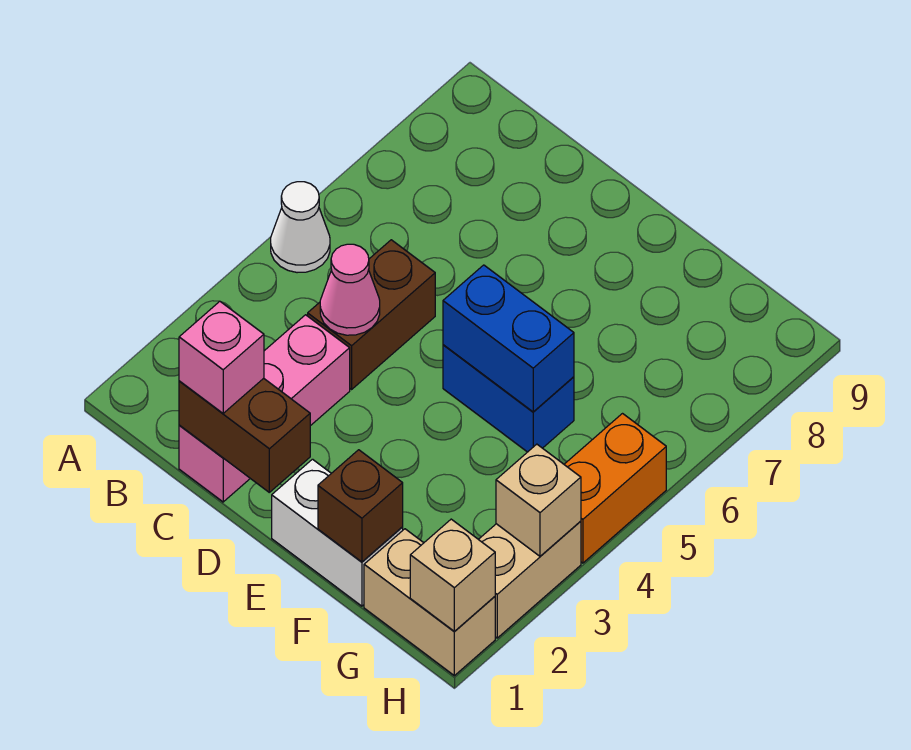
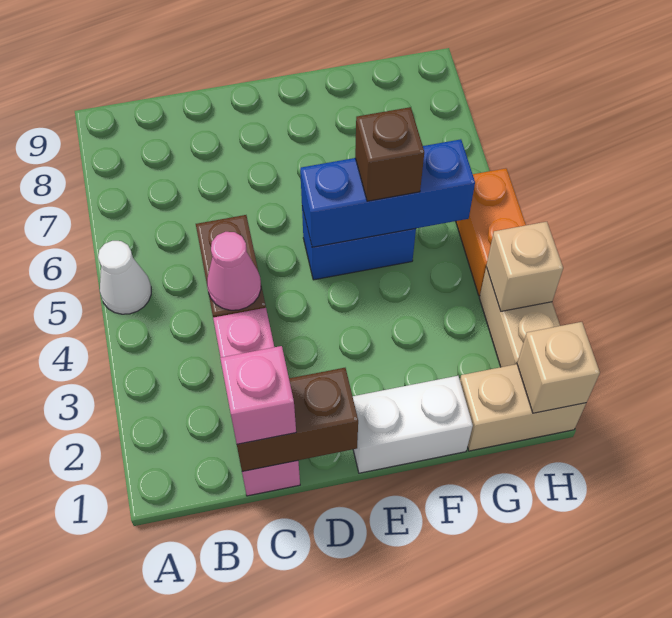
blue brick E5:F5 level 2 -> blue brick E5:G5 level 2
brown brick F1 level 2 -> brown brick F5 level 3

